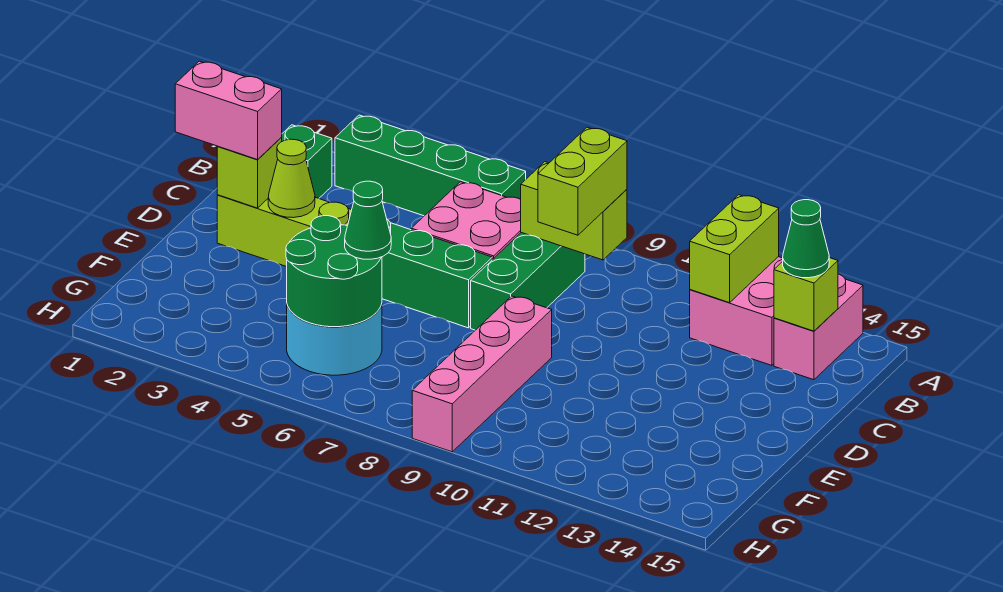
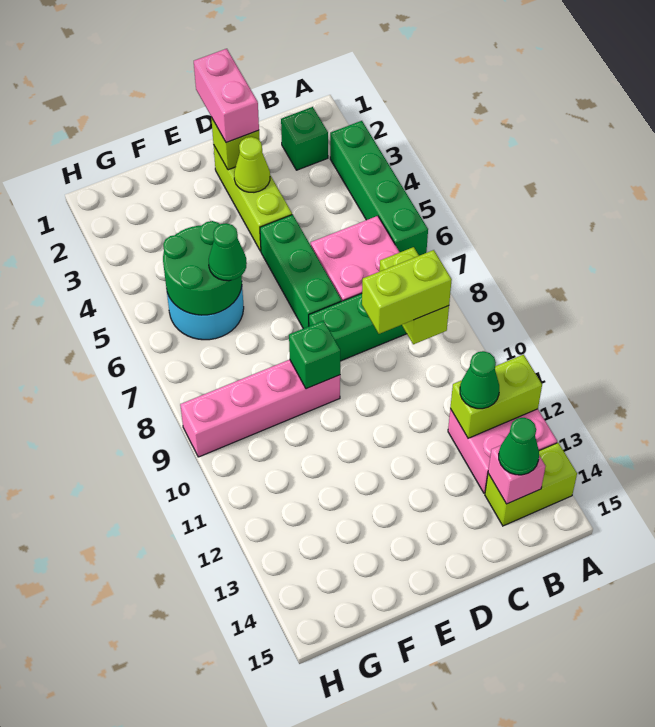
pink brick A14:B14 level 1 -> lime brick A14:B14 level 1
none -> green cone B12 level 3
lime brick B14 level 2 -> pink brick B14 level 2
none -> green brick E9 level 2

